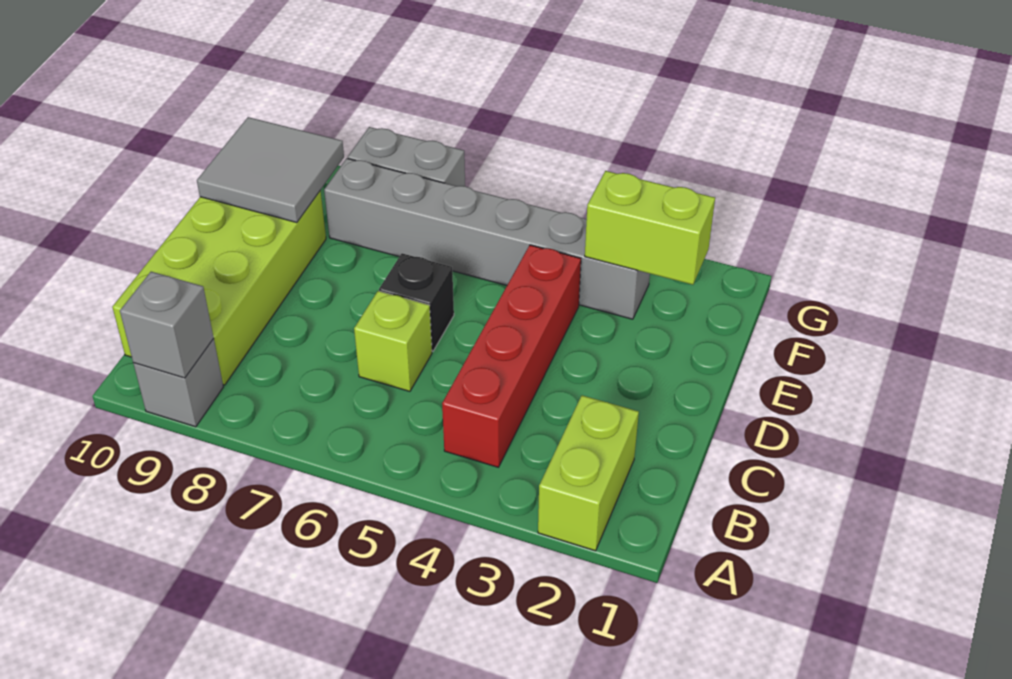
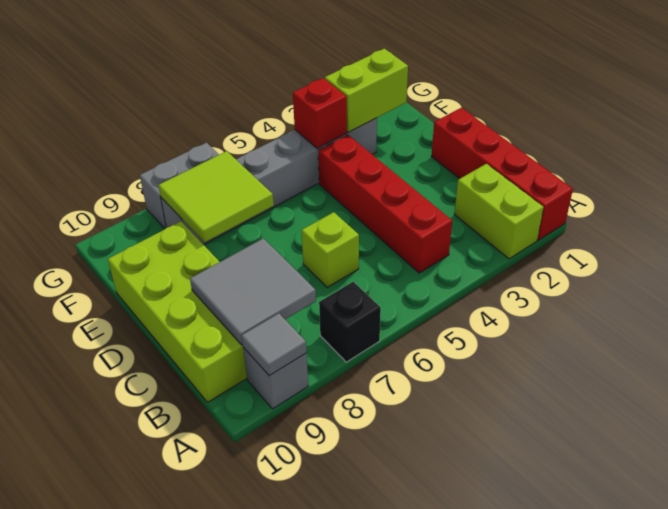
none -> red brick A1:D1 level 1
grey brick A9 level 2 -> grey tile A9 level 2
black brick D6 level 1 -> black brick A7 level 1
none -> lime tile E7:F8 level 2
grey tile E9:F10 level 2 -> grey tile B8:C9 level 2
none -> red brick F4 level 2

